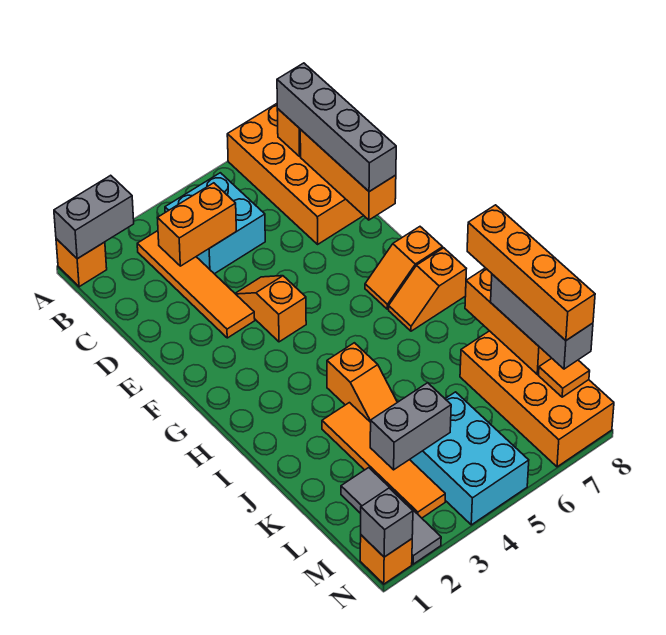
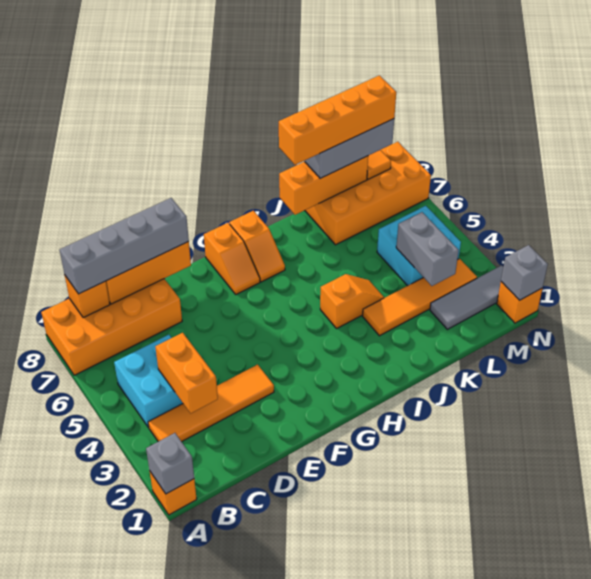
grey brick A1:A2 level 2 -> grey brick A1 level 2
orange slope E4:F4 level 1 top F -> none
cyan brick L4:N5 level 1 -> cyan brick L4:M5 level 1

